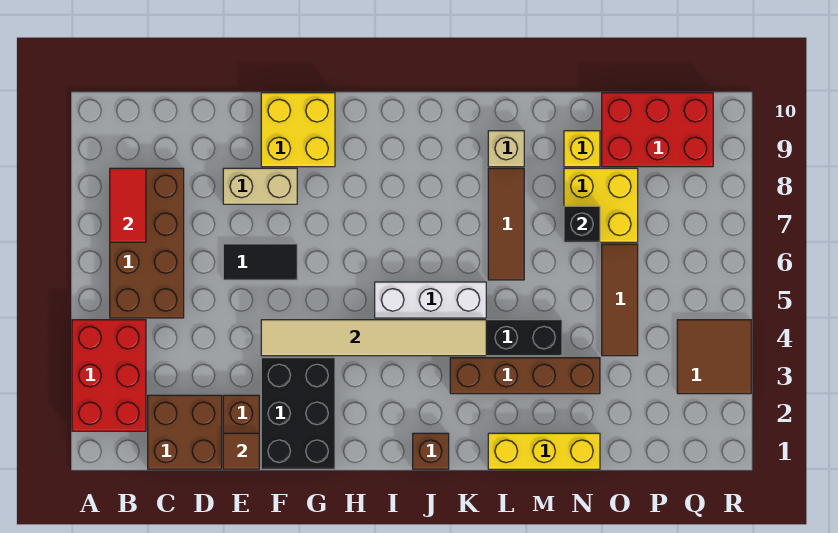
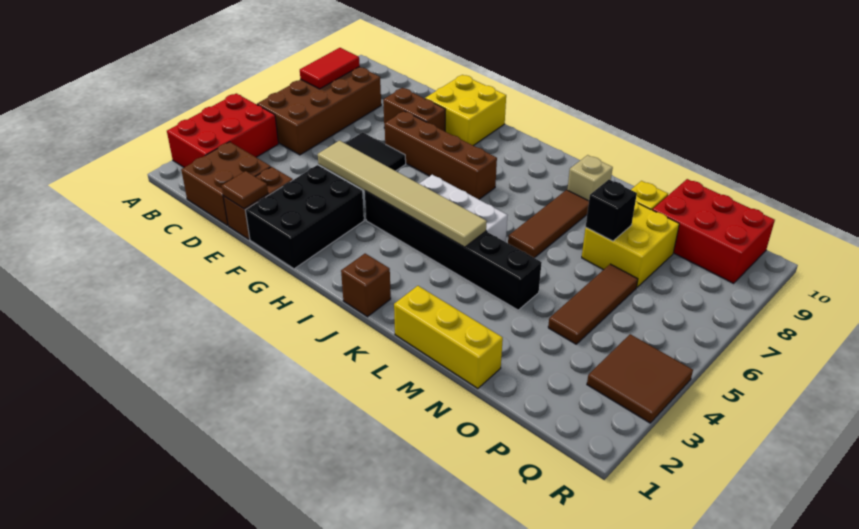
tan brick E8:F8 level 1 -> brown brick E8:F8 level 1
brown brick K3:N3 level 1 -> brown brick F7:I7 level 1

